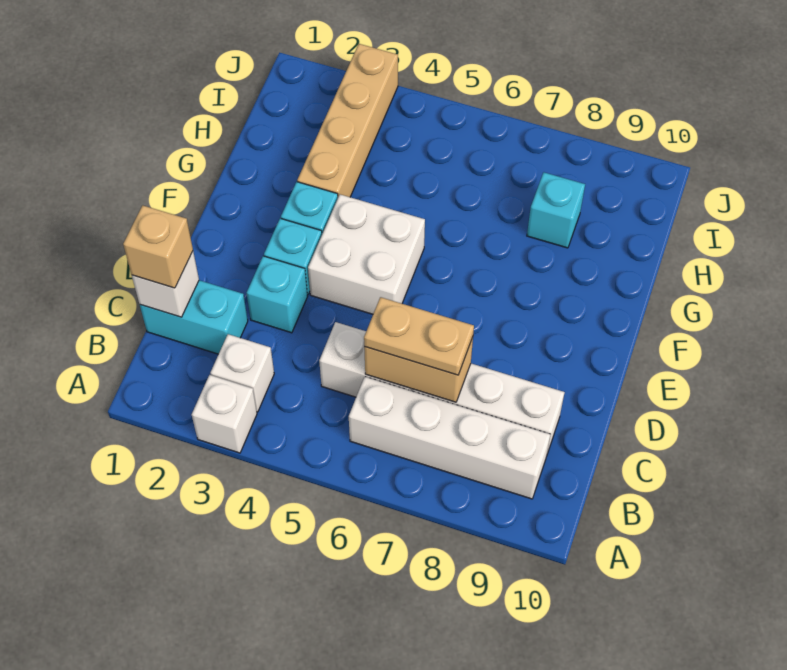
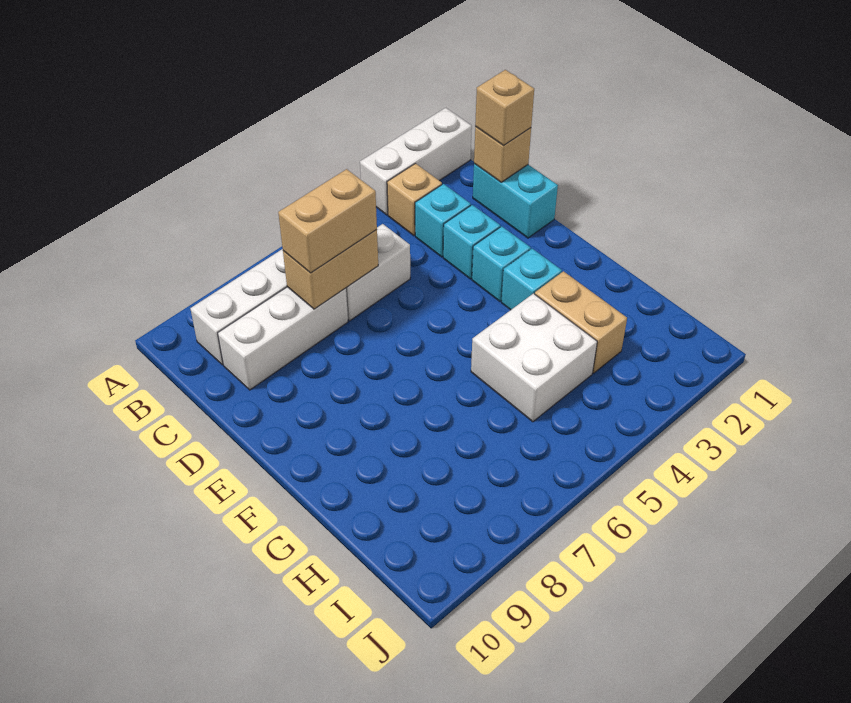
white brick A3 level 1 -> white brick A1:A3 level 1
white brick B3 level 1 -> tan brick B3 level 1
cyan brick C1:C2 level 1 -> cyan brick C1:D1 level 1
white brick C1 level 2 -> tan brick C1 level 2
tan plate C6:C7 level 3 -> tan brick C6:C7 level 3
white brick E4:F5 level 1 -> white brick G4:H5 level 1
tan brick G3:J3 level 1 -> tan brick G3:H3 level 1
cyan brick H8 level 1 -> cyan brick C3 level 1

